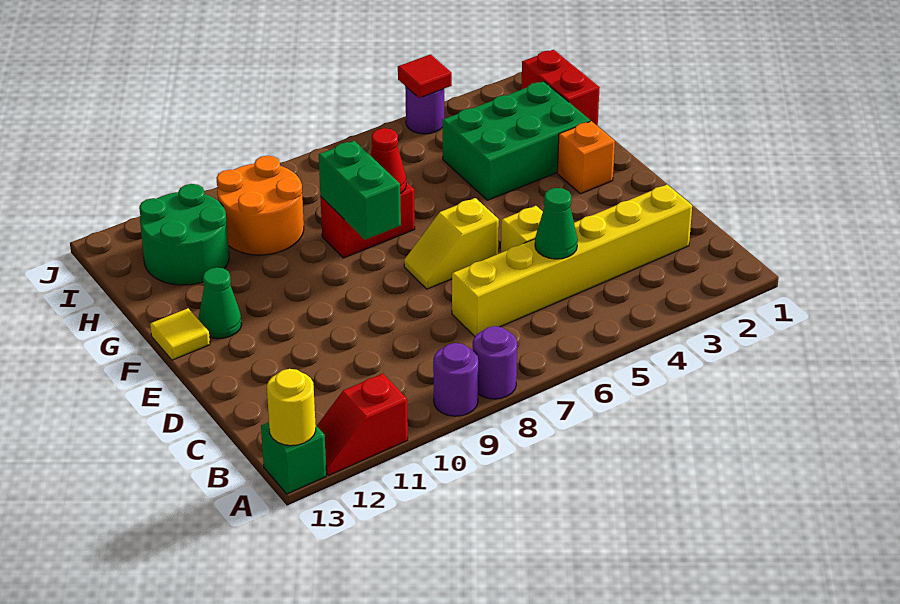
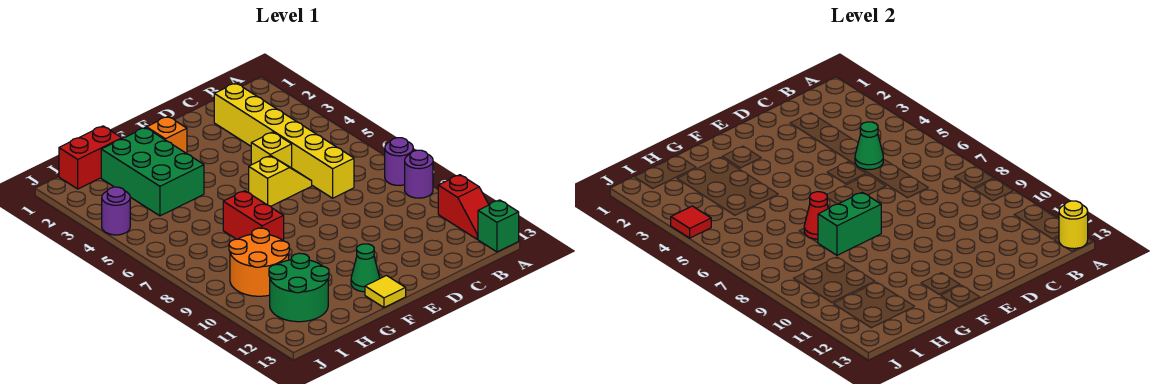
yellow slope E6:E7 level 1 top 6 -> yellow slope D6:E6 level 1 top E

